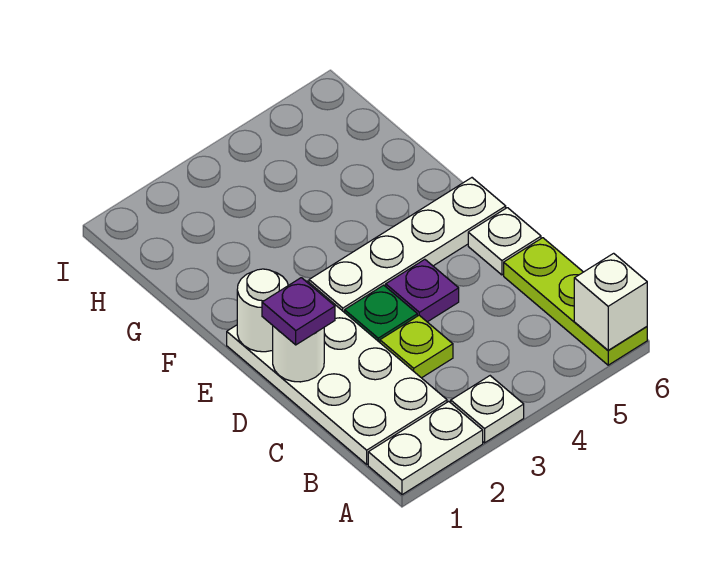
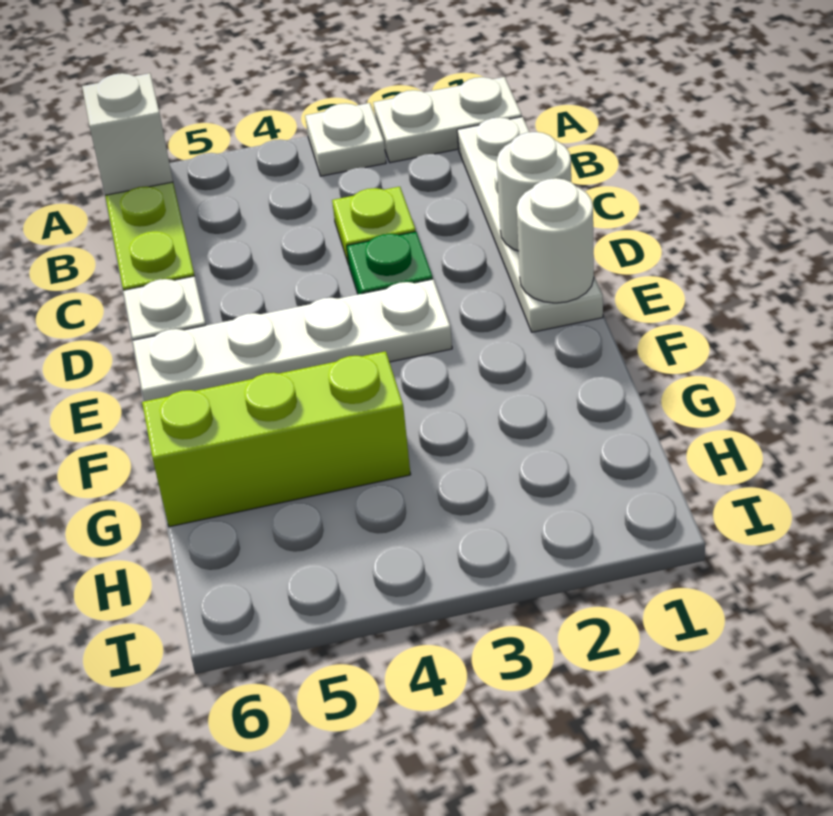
white plate B1:E2 level 1 -> white plate B1:E1 level 1
purple plate D1 level 3 -> none
purple plate D4 level 1 -> none
none -> lime brick G4:G6 level 1

